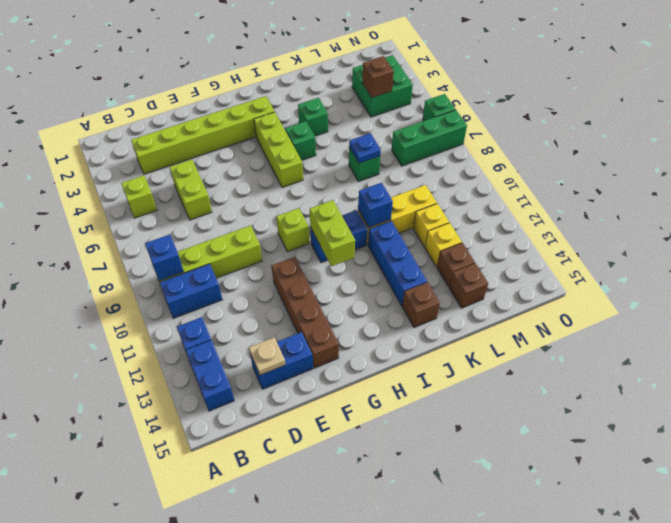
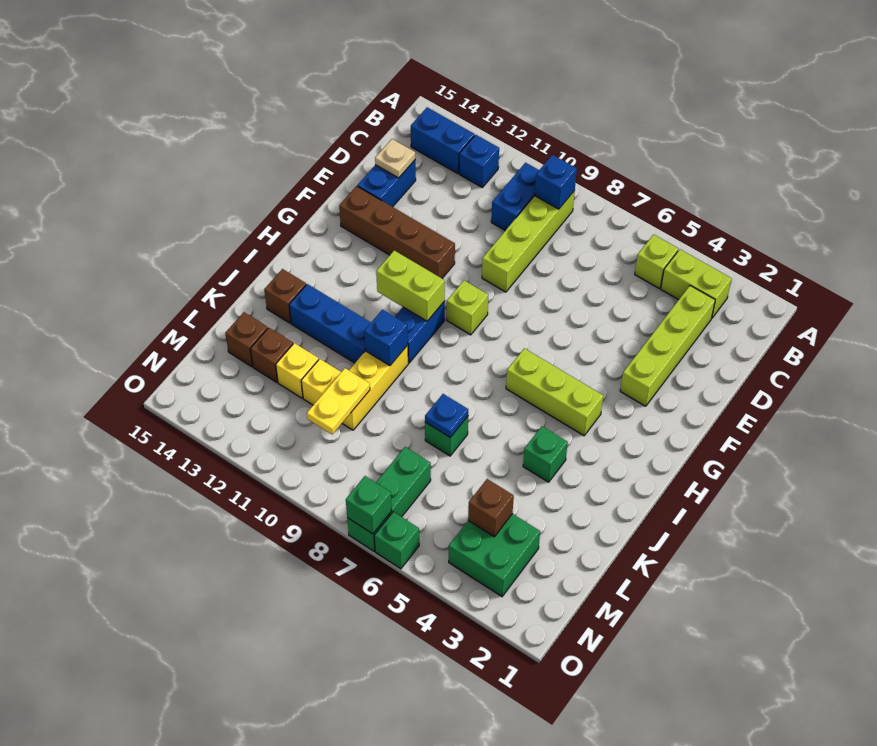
lime brick C3:H3 level 1 -> lime brick C3:F3 level 1
lime brick D5:D6 level 1 -> lime brick B3:B4 level 1
green brick I5 level 1 -> green brick O7 level 2
none -> yellow plate L10:M10 level 2

